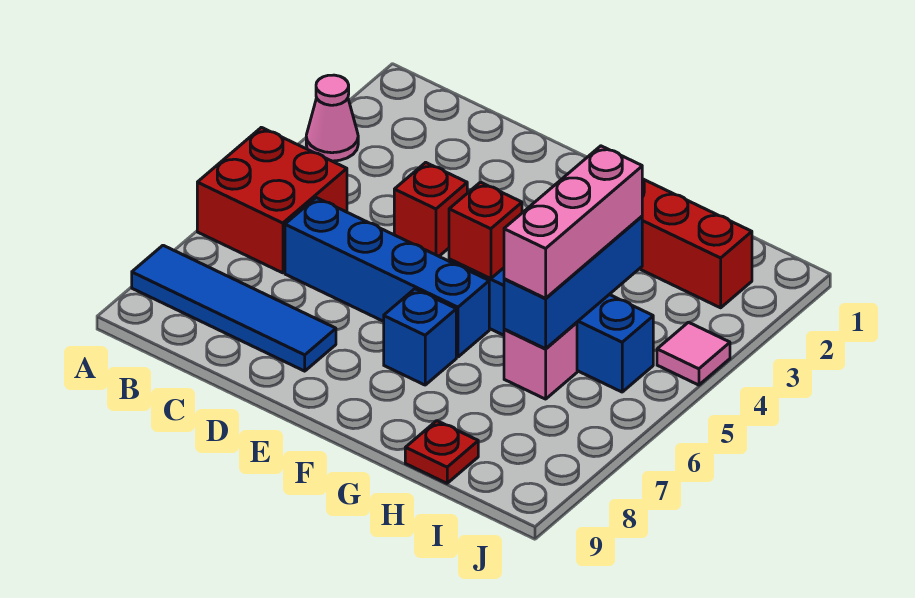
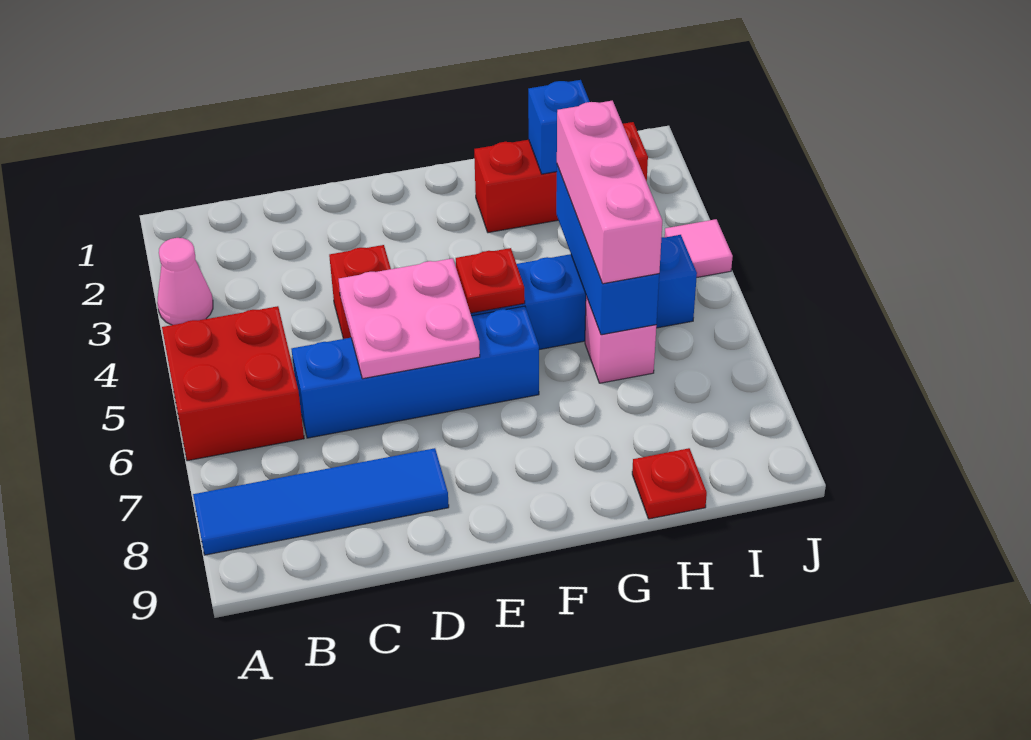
none -> pink plate D5:E6 level 2
red brick F5 level 2 -> red plate F5 level 2
blue brick F7 level 1 -> blue brick H2 level 2

